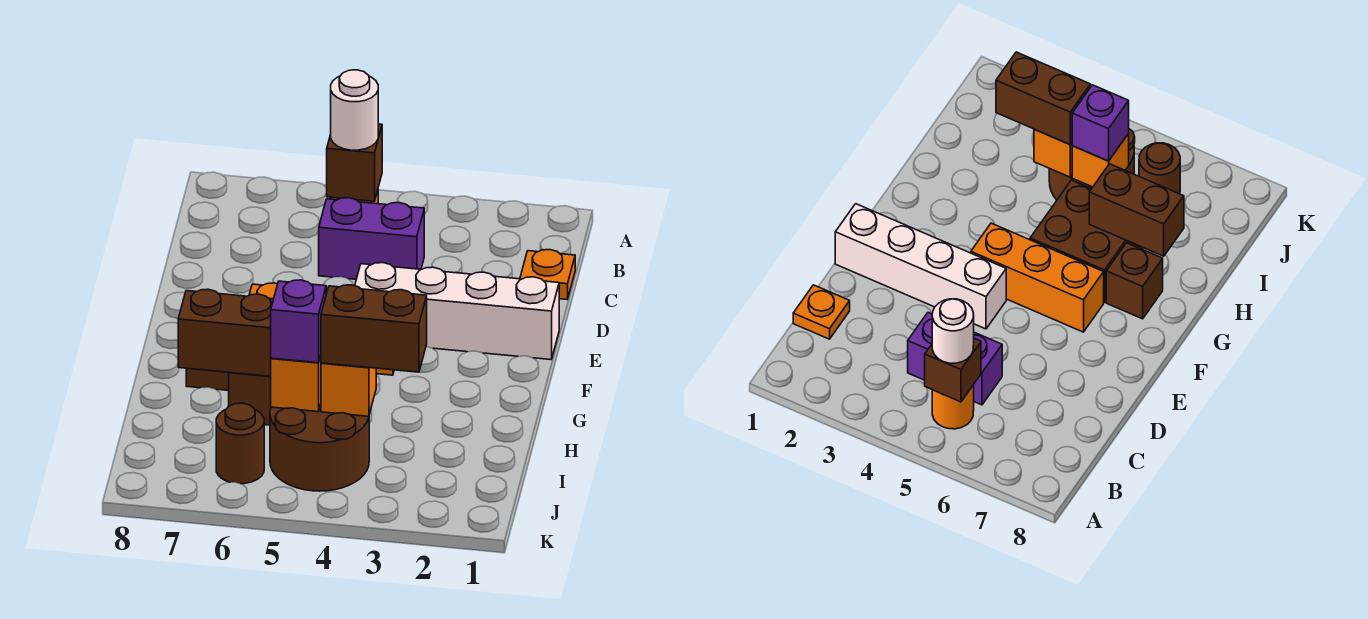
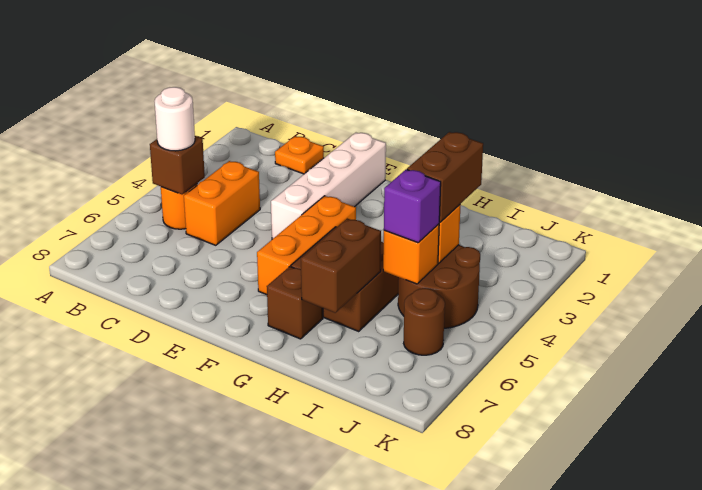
purple brick C4:C5 level 1 -> orange brick C4:C5 level 1

